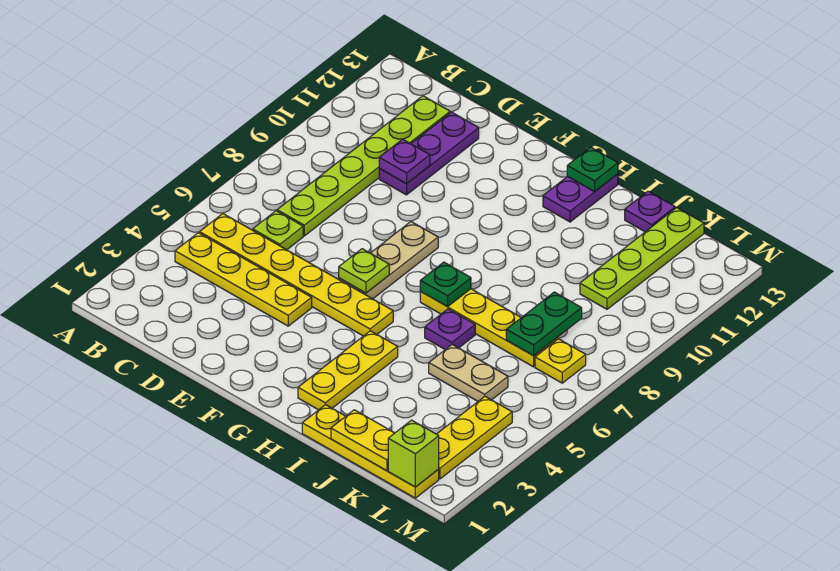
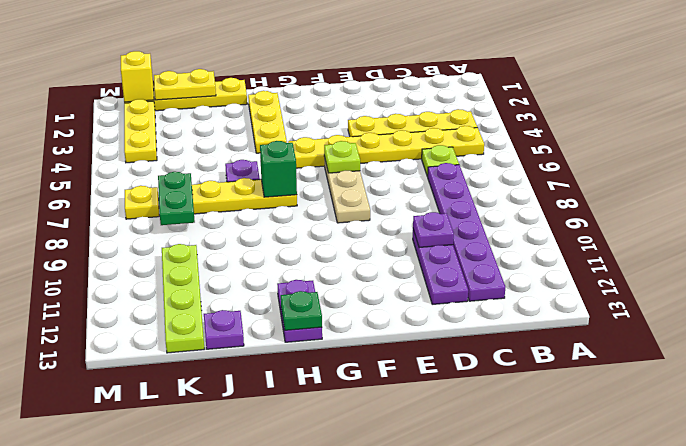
lime plate C7:C12 level 1 -> purple plate C7:C12 level 1
green plate H7 level 2 -> green brick H7 level 2
tan plate J5:K5 level 1 -> none
lime brick L1 level 2 -> yellow brick L1 level 2

